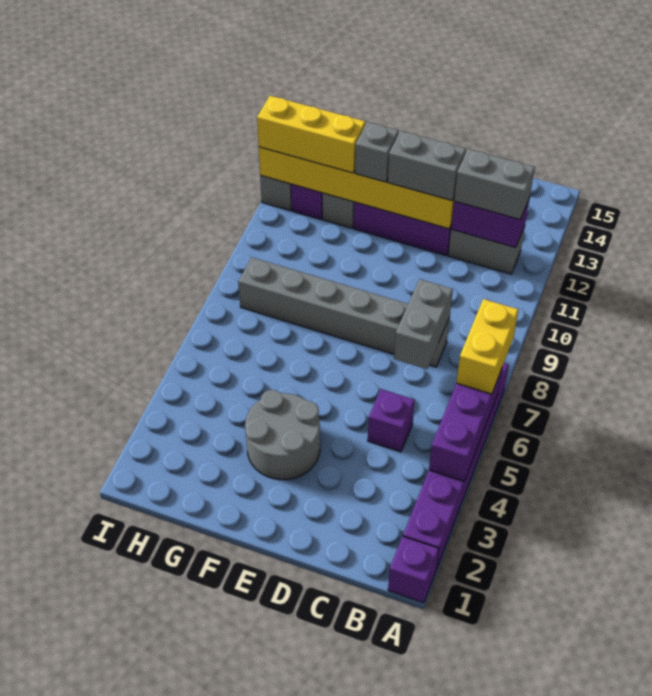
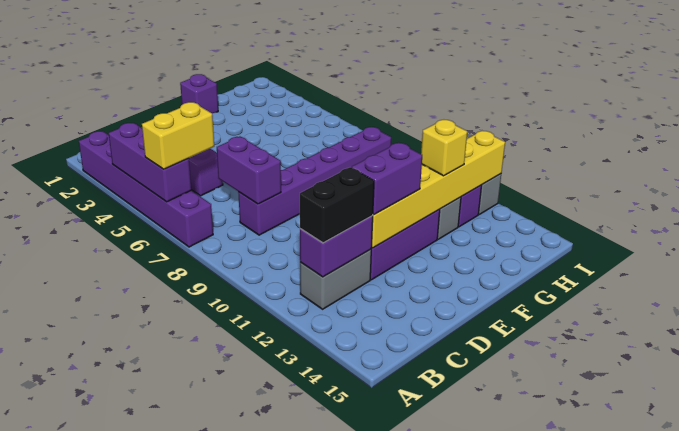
purple brick A1 level 1 -> purple brick F1 level 1
yellow brick A6:A7 level 3 -> yellow brick A6:B6 level 3
grey brick B12:C12 level 3 -> black brick B12:C12 level 3
grey brick C7:C8 level 2 -> purple brick C7:C8 level 2
grey brick C8:H8 level 1 -> purple brick C8:H8 level 1
grey brick D12:E12 level 3 -> purple brick D12:E12 level 3
grey round brick E3:F4 level 1 -> none
grey brick F12 level 3 -> none
yellow brick G12:I12 level 3 -> yellow brick G12 level 3

